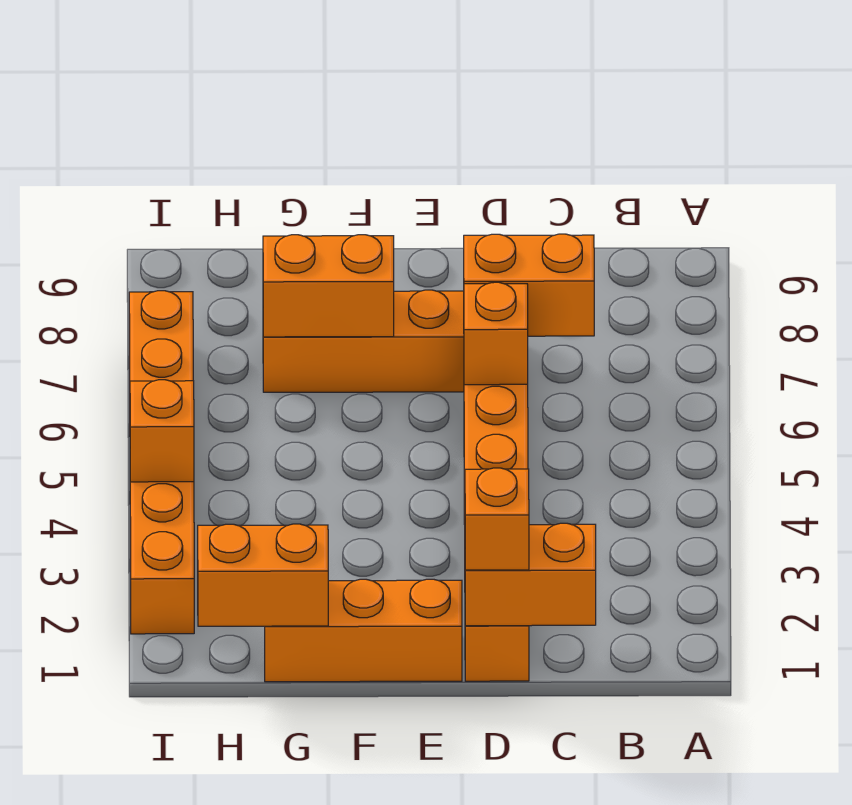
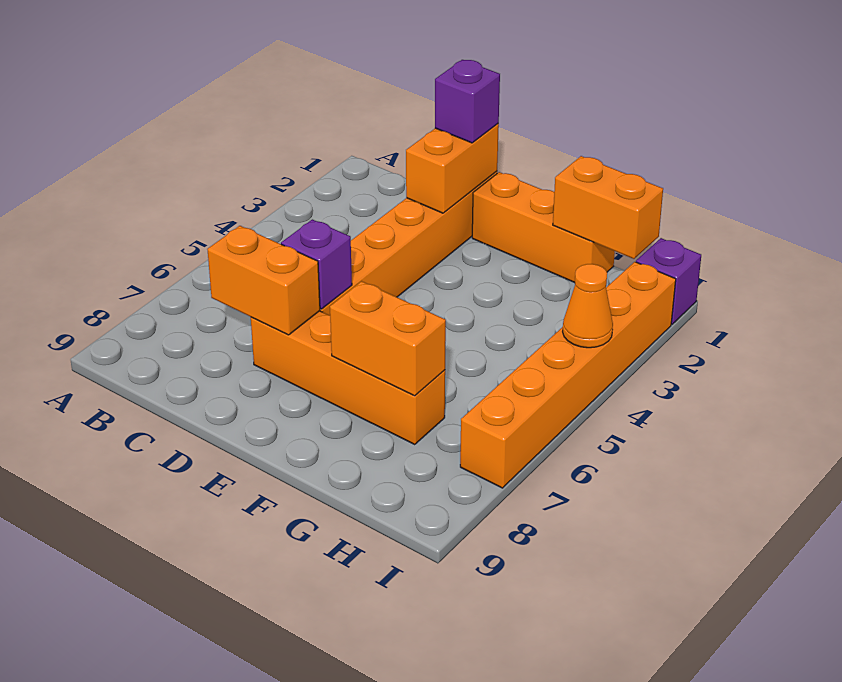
orange brick C1:D1 level 2 -> orange brick D1:D2 level 2
orange brick D1 level 3 -> purple brick D1 level 3
orange brick D6 level 2 -> purple brick D6 level 2
none -> purple brick I1 level 1
orange brick I4 level 2 -> orange cone I4 level 2

